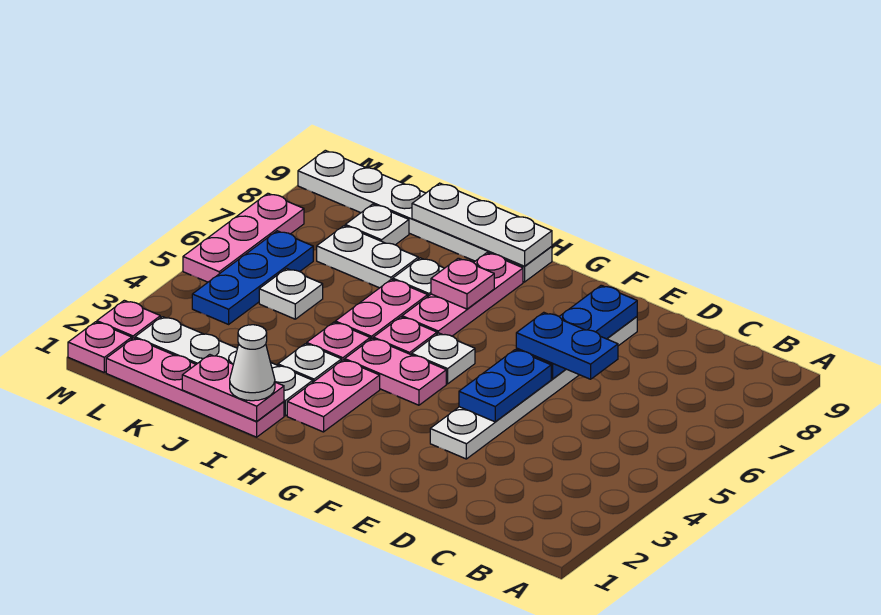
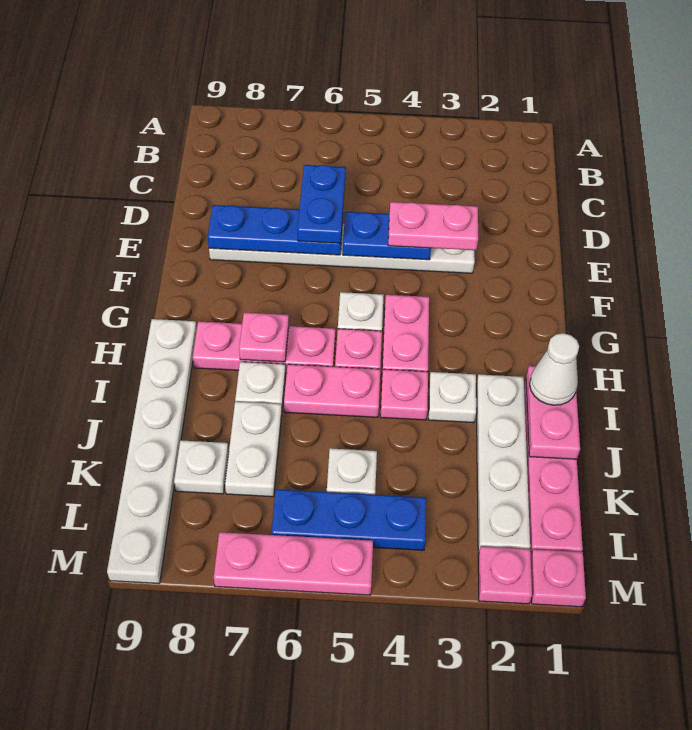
pink plate H2:H3 level 1 -> pink plate E3:E4 level 3
white plate H9:J9 level 2 -> none

